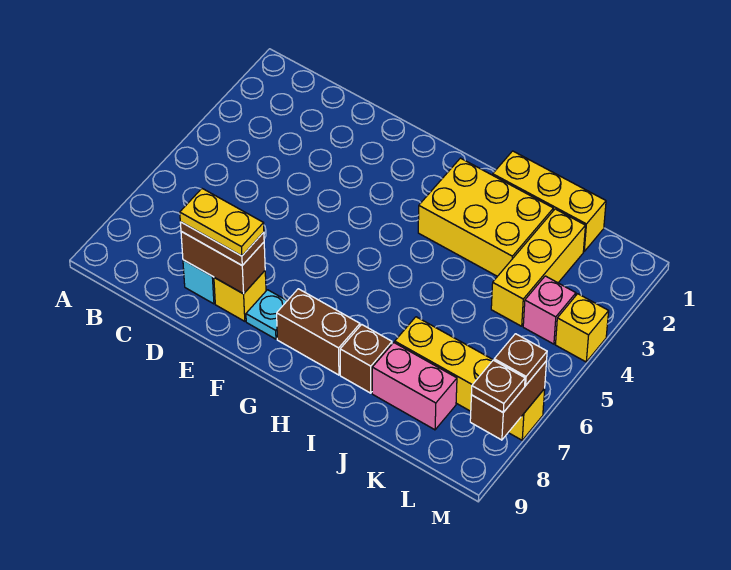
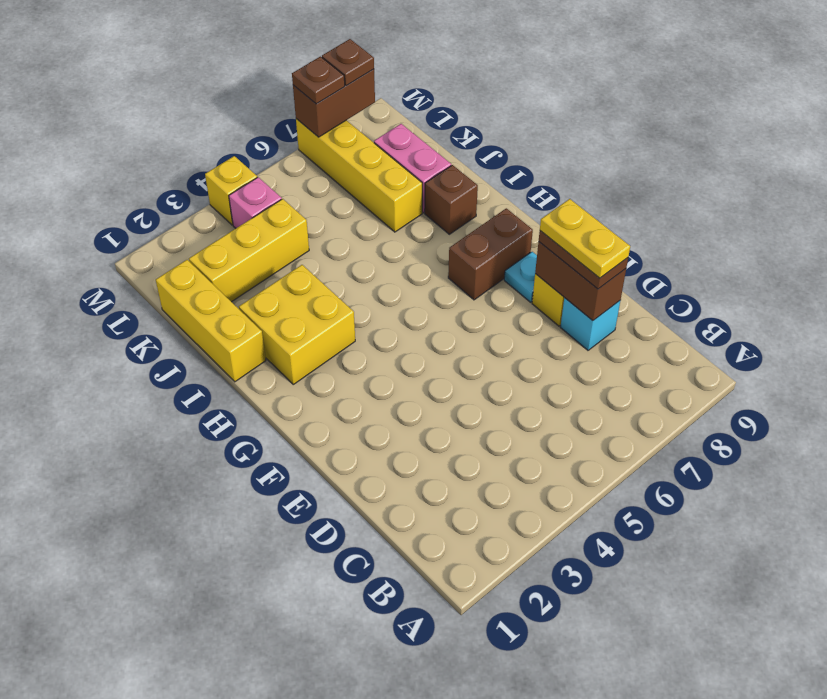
brown brick G8:H8 level 1 -> brown brick G7:G8 level 1
yellow brick H2:J3 level 1 -> yellow brick H2:I3 level 1

